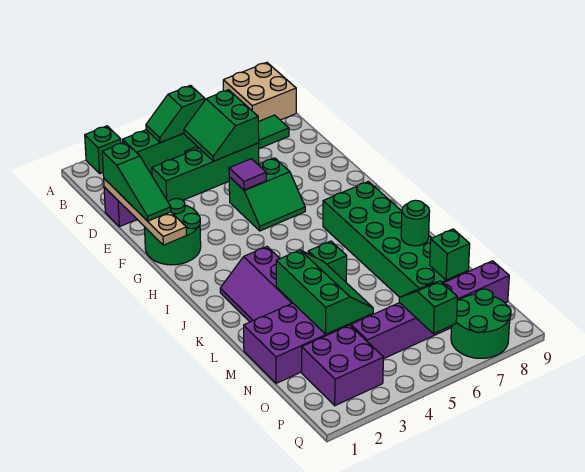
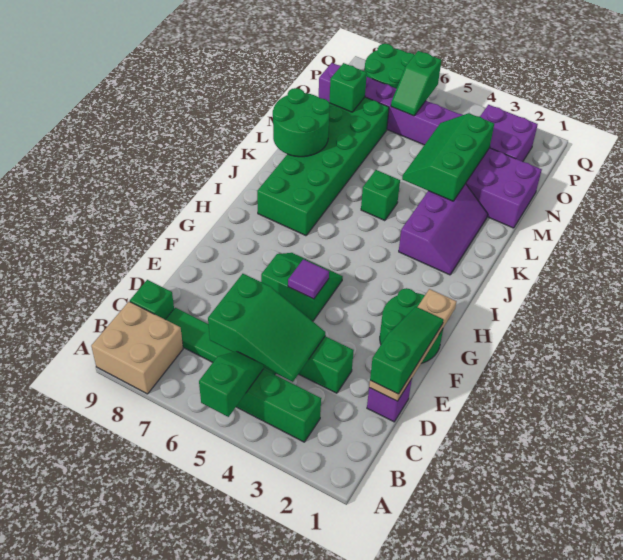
green brick A2 level 1 -> green brick C9 level 1
green slope B4:B5 level 2 top 5 -> green slope A5:B5 level 2 top A
green slope C5:D6 level 2 top 6 -> green slope C4:D6 level 2 top 6
green round brick L8 level 2 -> green round brick K8:L9 level 2

